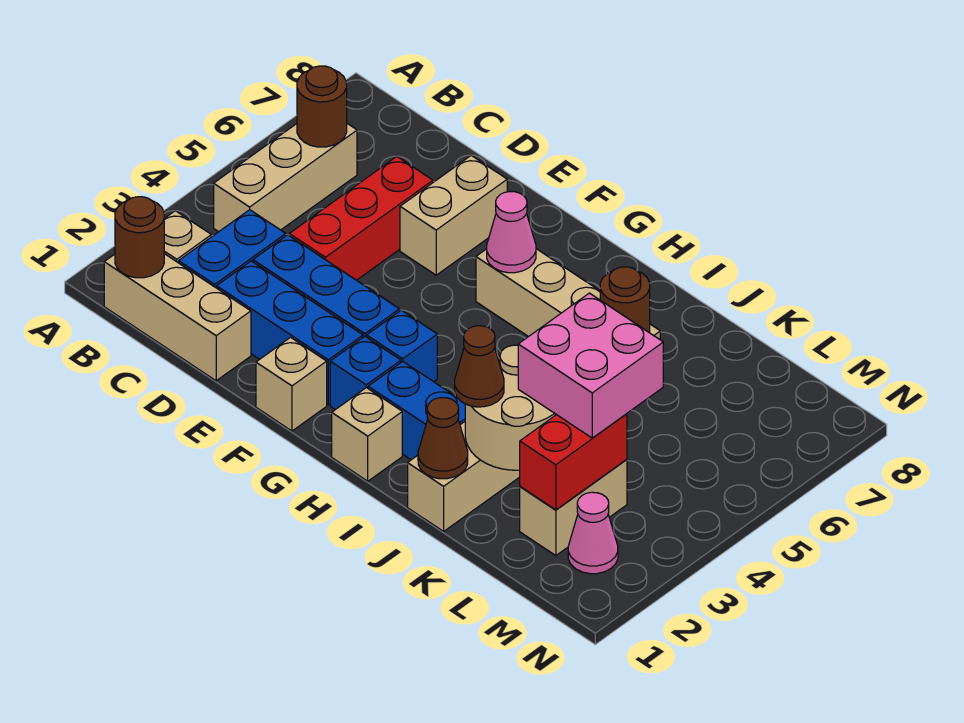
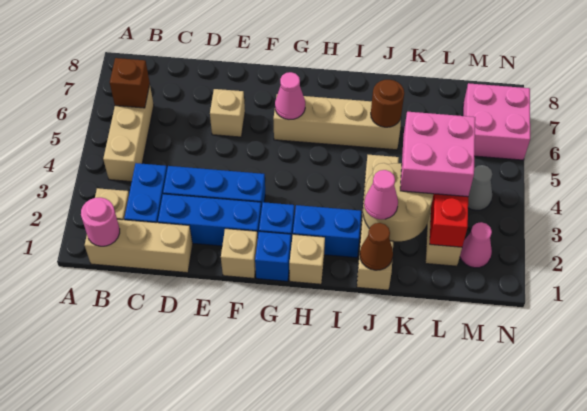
brown round brick B1 level 2 -> pink round brick B1 level 2
brown round brick B6 level 2 -> brown brick B6 level 2
red brick D4:D6 level 1 -> none
tan brick E6:E7 level 1 -> tan brick E6 level 1
blue brick G3 level 1 -> blue brick G1 level 1
brown cone J2 level 3 -> pink cone J2 level 3
none -> grey cone M4 level 1
none -> pink brick M6:N7 level 1

